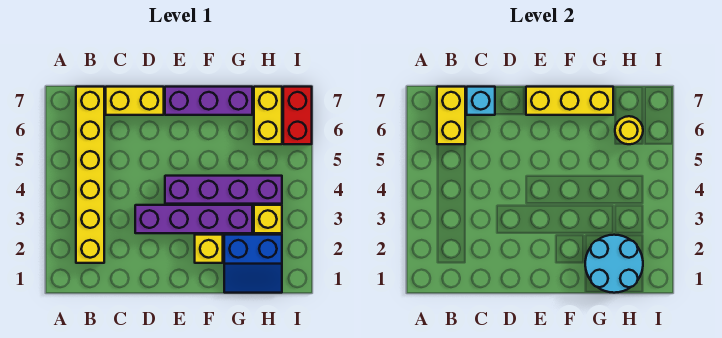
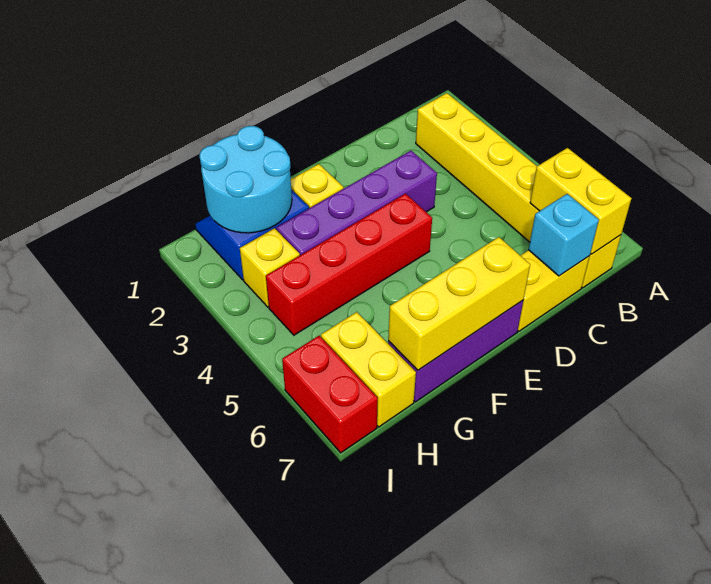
purple brick E4:H4 level 1 -> red brick E4:H4 level 1
yellow round brick H6 level 2 -> none

